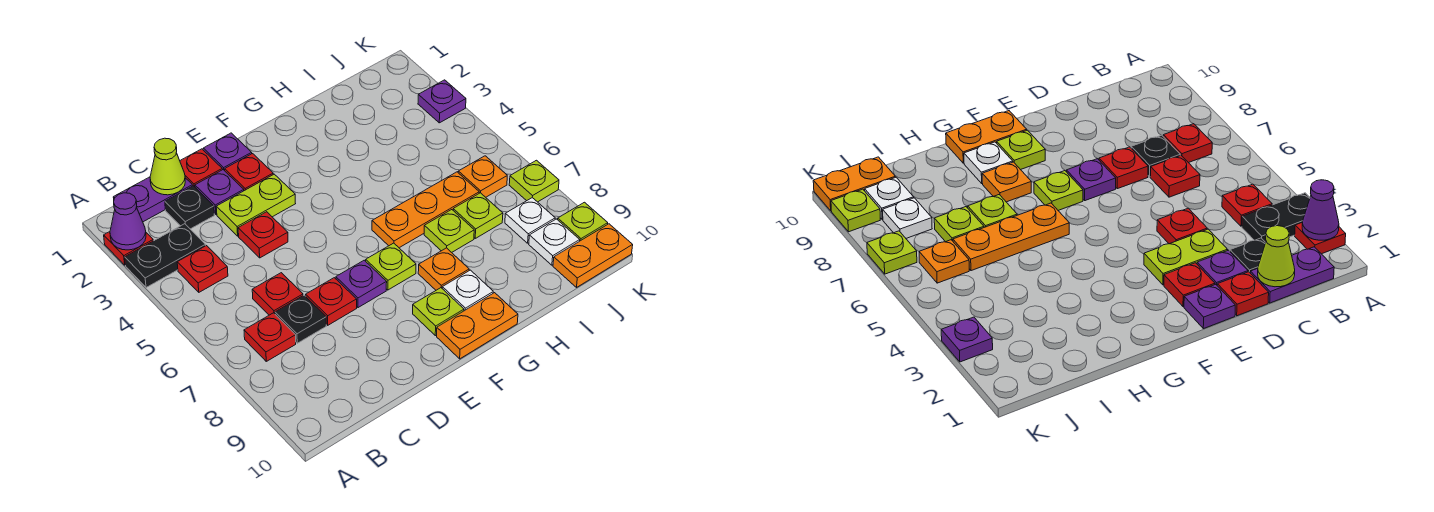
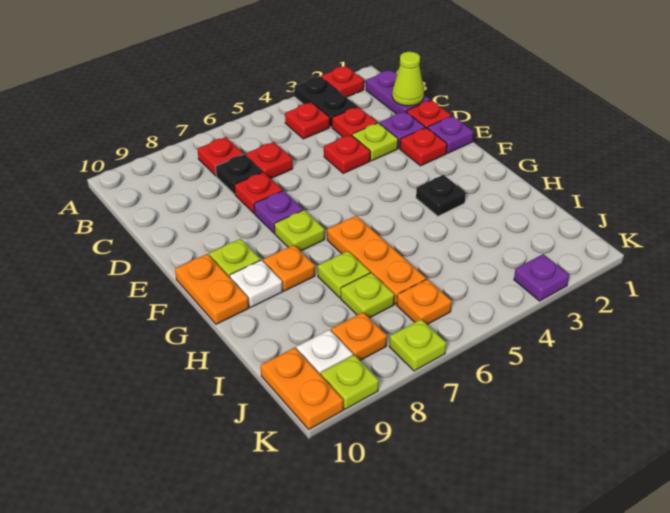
purple cone A2 level 2 -> none
black plate C2 level 1 -> black plate G3 level 1
none -> red plate C3 level 1
lime plate D3:E3 level 1 -> lime plate D3 level 1
white plate J8 level 1 -> orange plate J8 level 1

